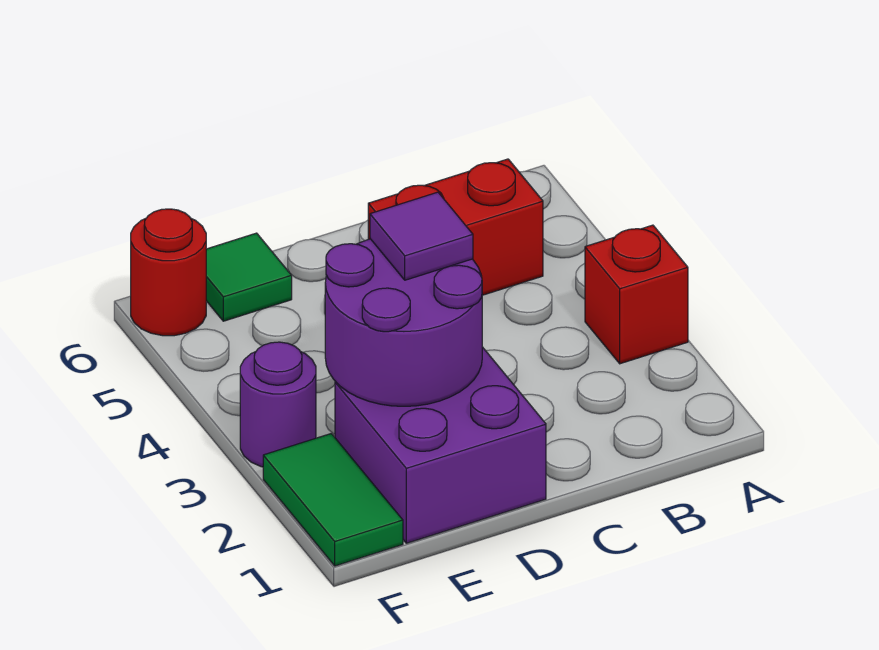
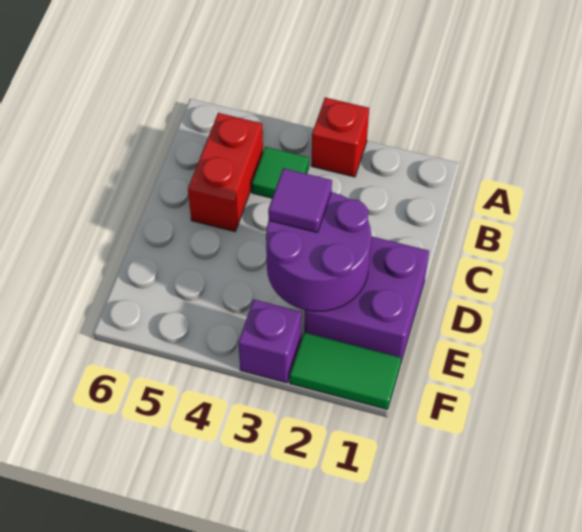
green tile E6 level 1 -> green tile B4 level 1
purple round brick F3 level 1 -> purple brick F3 level 1
red round brick F6 level 1 -> none

